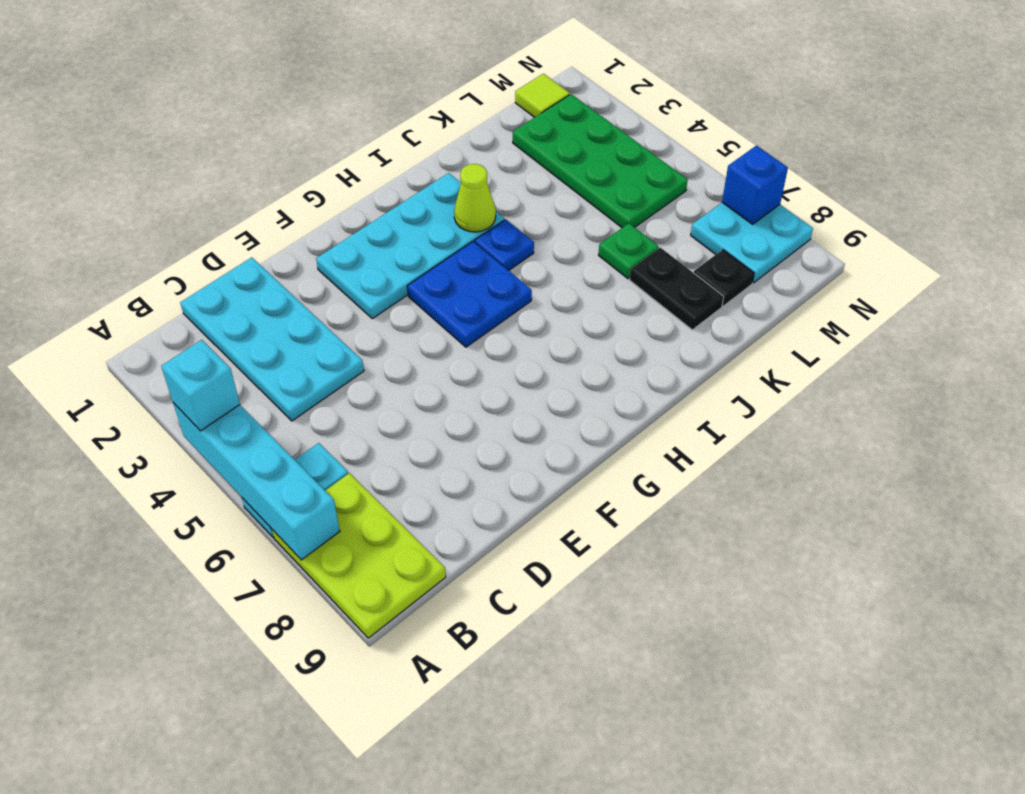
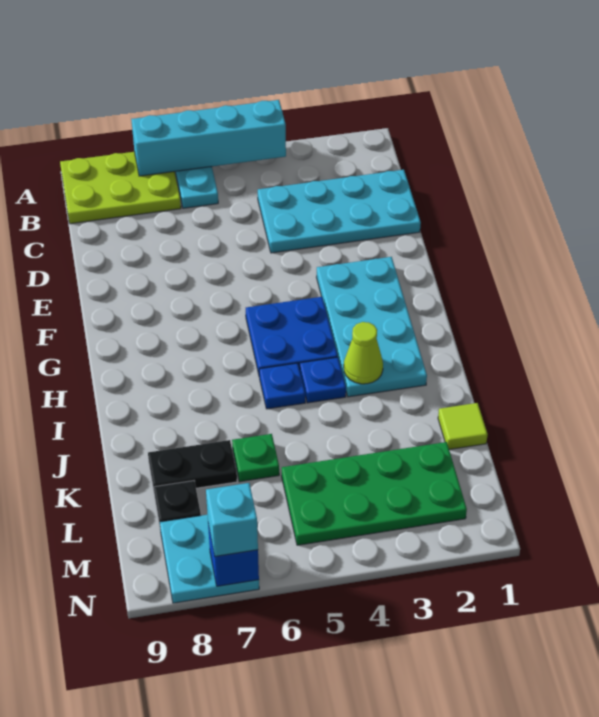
cyan brick A4 level 3 -> cyan brick N7 level 3
none -> blue plate I5 level 1
lime tile M1 level 1 -> lime tile K1 level 1

